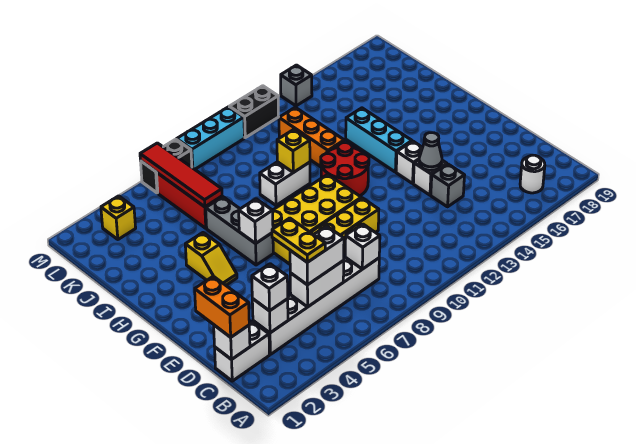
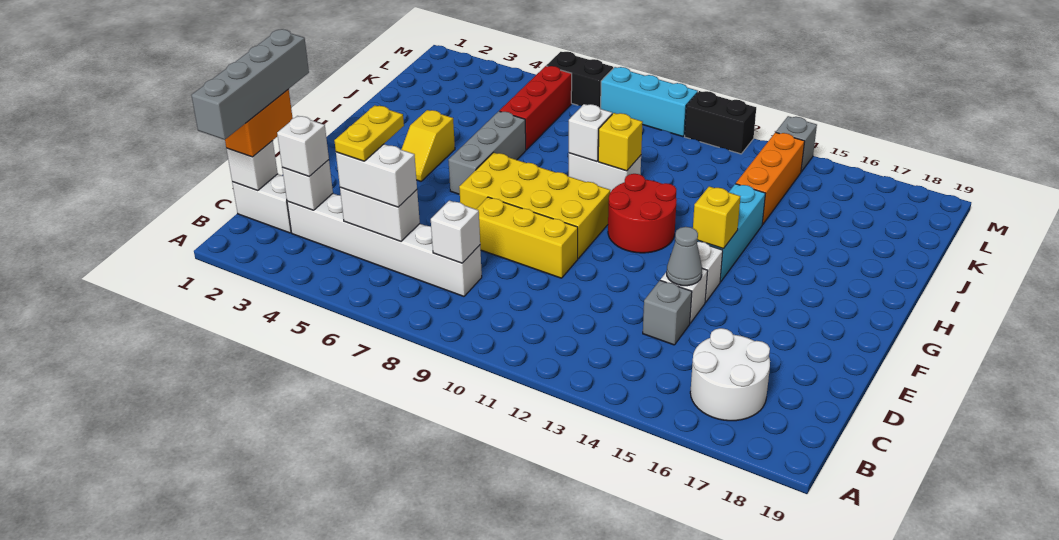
none -> grey brick B1:E1 level 4
white round brick B17 level 1 -> white round brick B16:C17 level 1
white brick G6 level 2 -> white brick I9 level 2
orange brick I12:K12 level 1 -> orange brick J14:L14 level 1
red tile J6:M6 level 2 -> none
yellow brick L3 level 1 -> yellow brick G14 level 2

